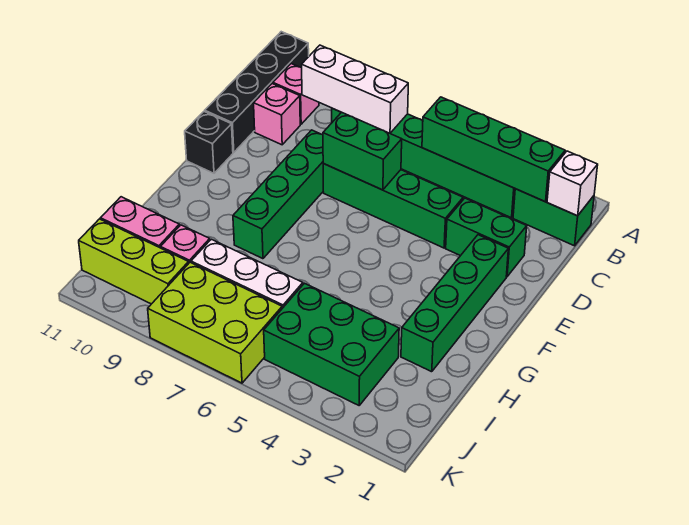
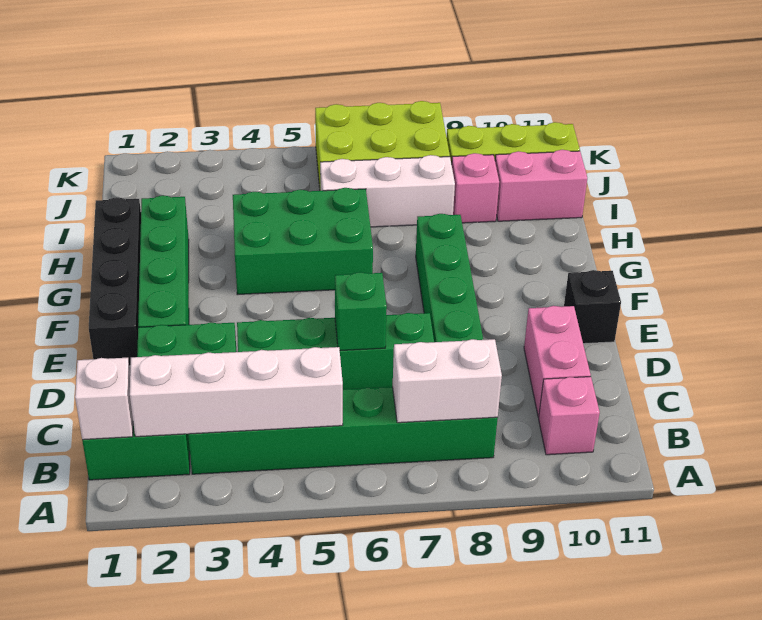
black brick A11:D11 level 1 -> black brick E1:H1 level 1
green brick B2:B5 level 2 -> white brick B2:B5 level 2
white brick B7:B9 level 2 -> white brick B7:B8 level 2
pink brick C10 level 1 -> pink brick C10:D10 level 1
green brick D6:D7 level 2 -> green brick D6 level 2
green brick I3:J5 level 1 -> green brick G4:H6 level 1

